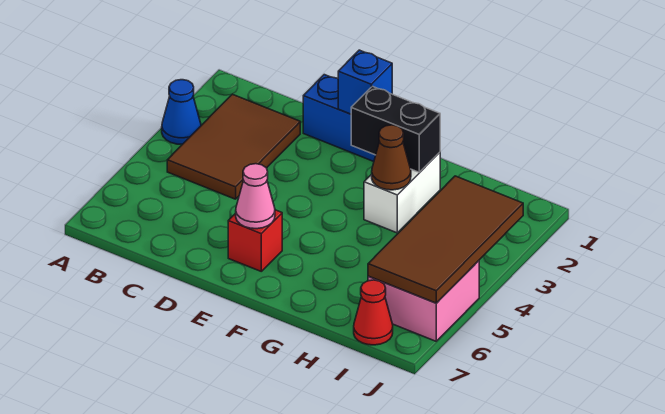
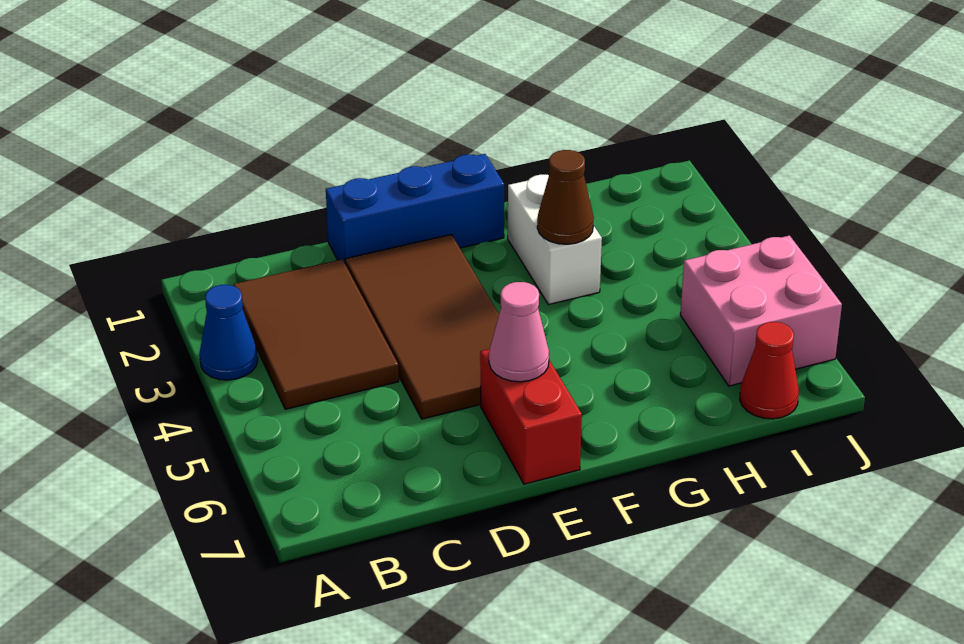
blue brick E1 level 2 -> none
red brick E6 level 1 -> red brick E6:E7 level 1
black brick F2:G2 level 2 -> none
brown tile I3:J6 level 2 -> brown tile D2:E5 level 1

